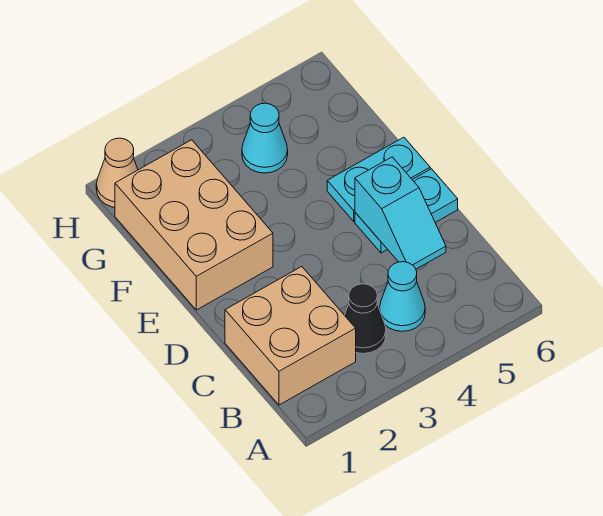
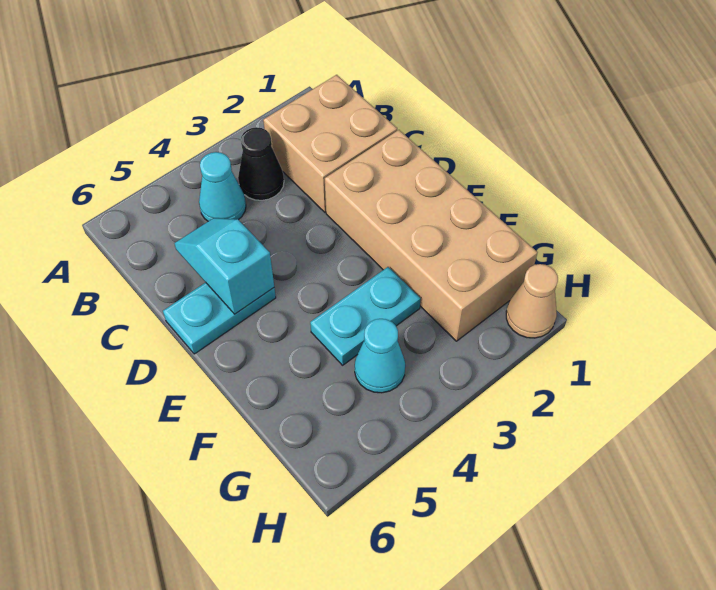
tan brick E1:G2 level 1 -> tan brick D1:G2 level 1
cyan plate E5:E6 level 1 -> cyan plate F3:F4 level 1

